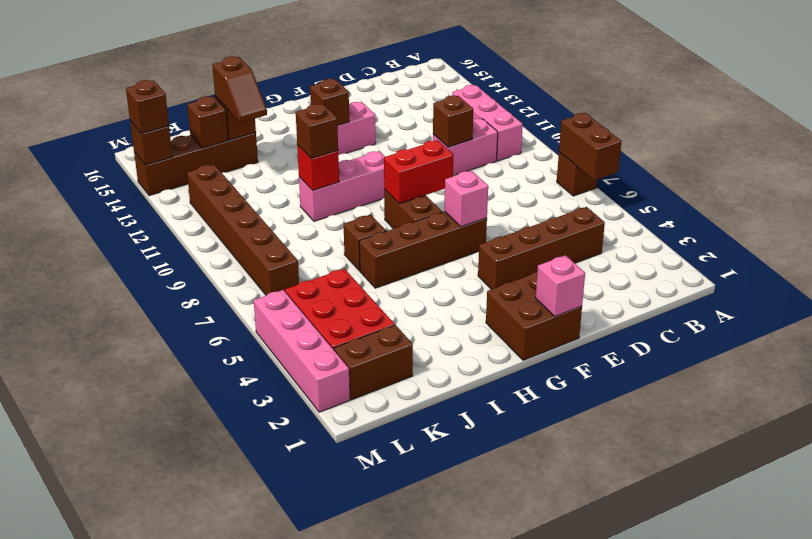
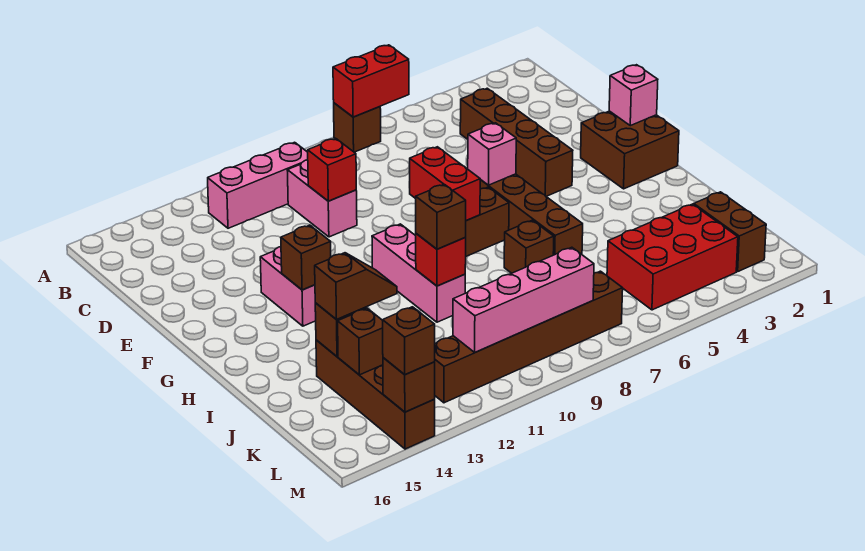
brown brick A6:A7 level 2 -> red brick A6:A7 level 2
brown brick D10 level 2 -> red brick D10 level 2
pink brick M2:M5 level 1 -> pink brick L8:L11 level 2

